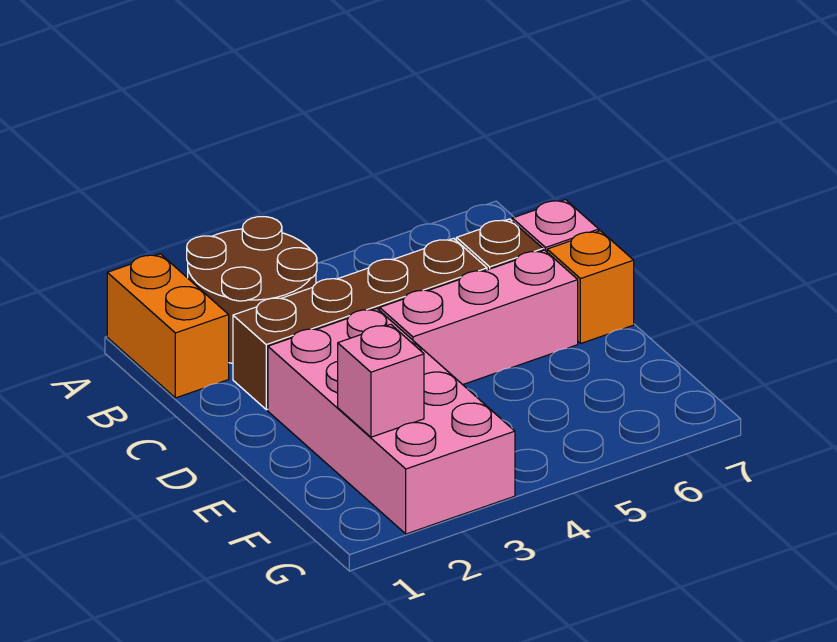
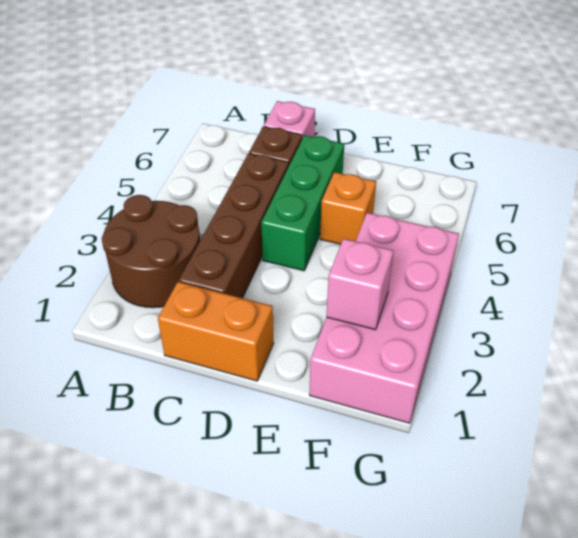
orange brick A1:B1 level 1 -> orange brick C1:D1 level 1
pink brick D2:G3 level 1 -> pink brick F1:G4 level 1
pink brick D4:D6 level 1 -> green brick D4:D6 level 1
orange brick D7 level 1 -> orange brick E5 level 1

